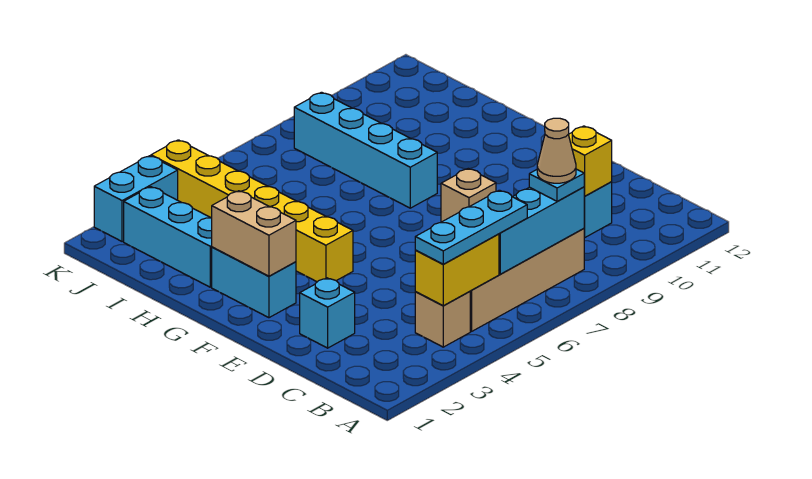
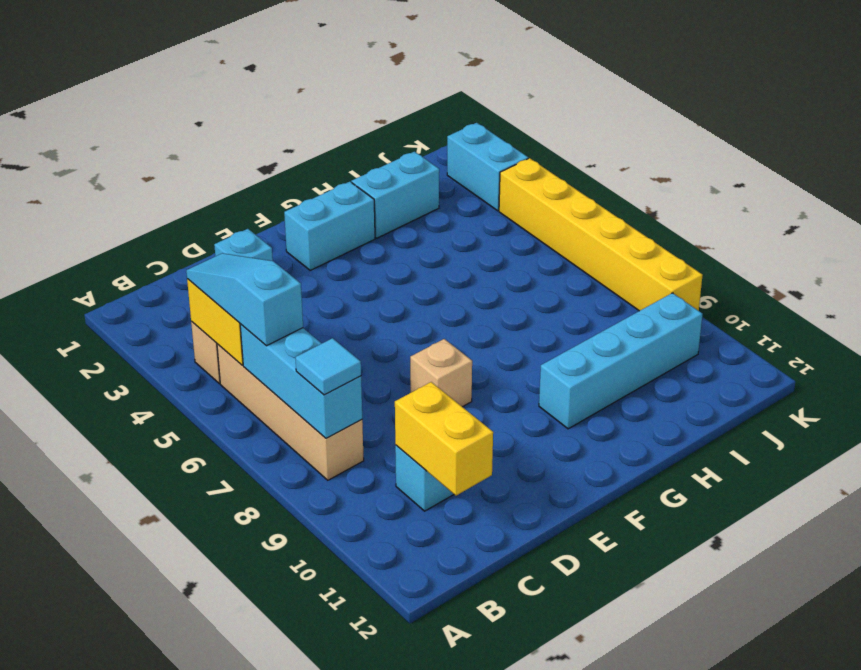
cyan plate B4:B6 level 3 -> cyan slope B4:B6 level 3 top 6
cyan plate B8 level 3 -> cyan tile B8 level 3
tan cone B8 level 4 -> none
yellow brick C10 level 2 -> yellow brick C10:C11 level 2
tan brick F2:G2 level 2 -> none
yellow brick F4:K4 level 1 -> yellow brick K4:K9 level 1
cyan brick G8:J8 level 1 -> cyan brick G10:J10 level 1
cyan brick H2:J2 level 1 -> cyan brick H2:I2 level 1

